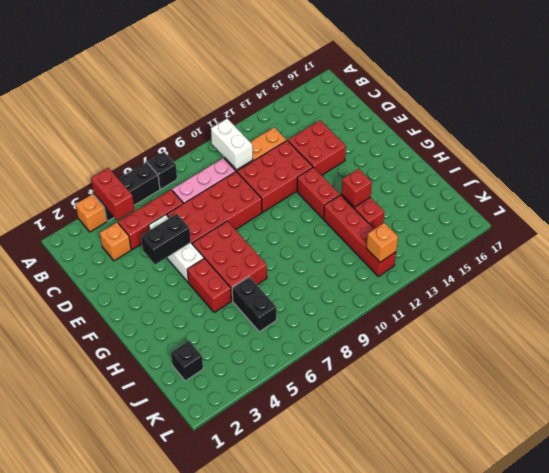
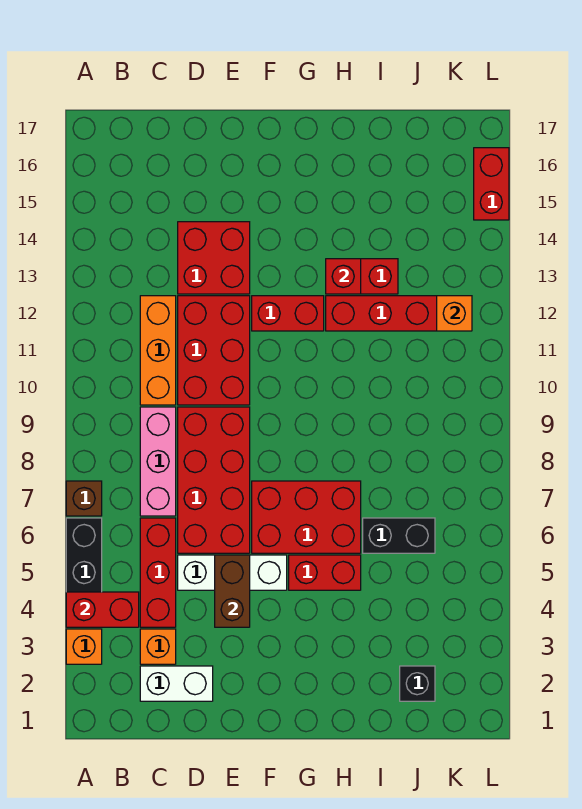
black brick A7 level 1 -> brown brick A7 level 1
white brick B10:C10 level 2 -> white brick C2:D2 level 1
black brick E4:E5 level 2 -> brown brick E4:E5 level 2
none -> red brick L15:L16 level 1

